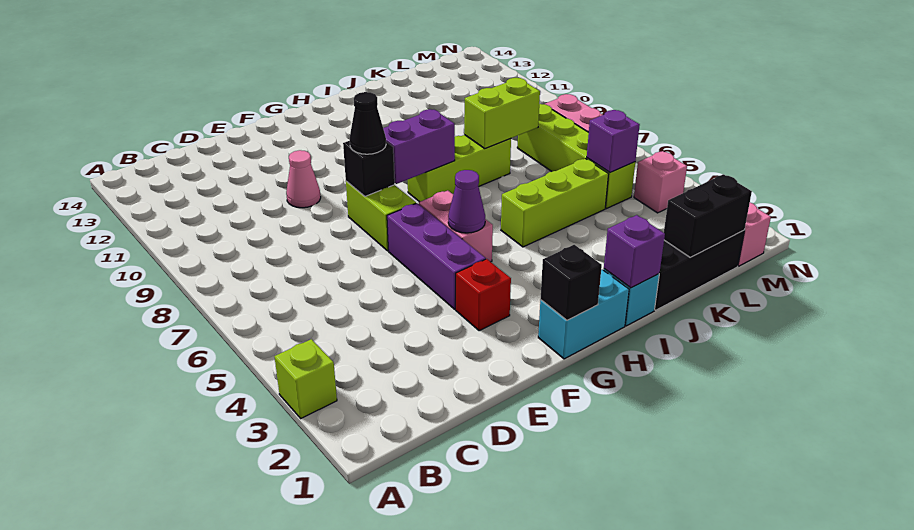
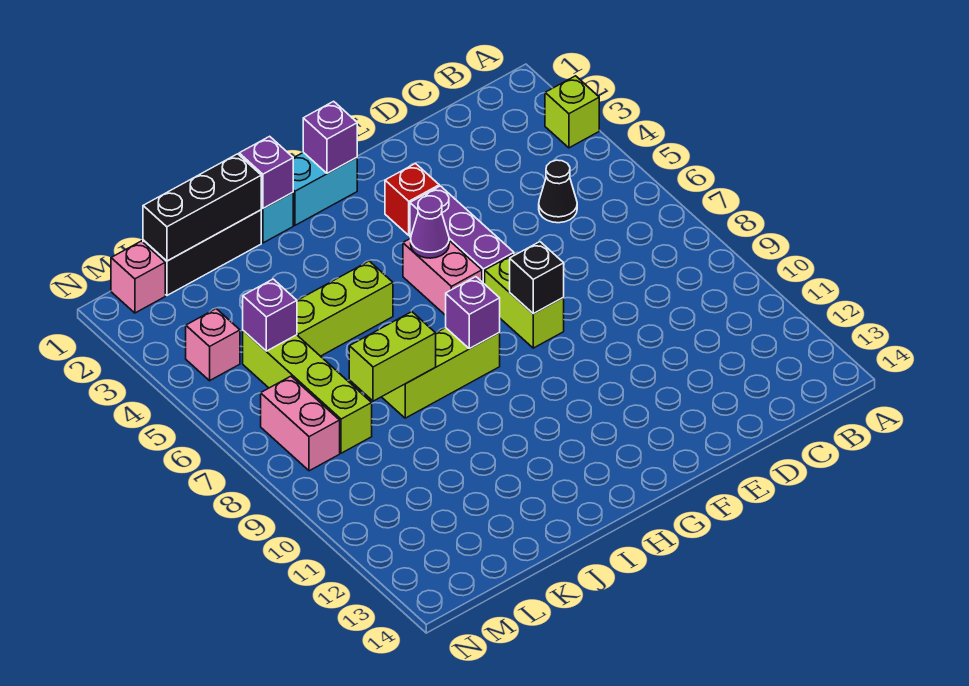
pink cone E10 level 1 -> none
black cone F8 level 3 -> black cone C5 level 1
black brick G1 level 2 -> purple brick G1 level 2
purple brick G8:H8 level 2 -> purple brick H8 level 2
black brick K1:L1 level 2 -> black brick J1:L1 level 2

